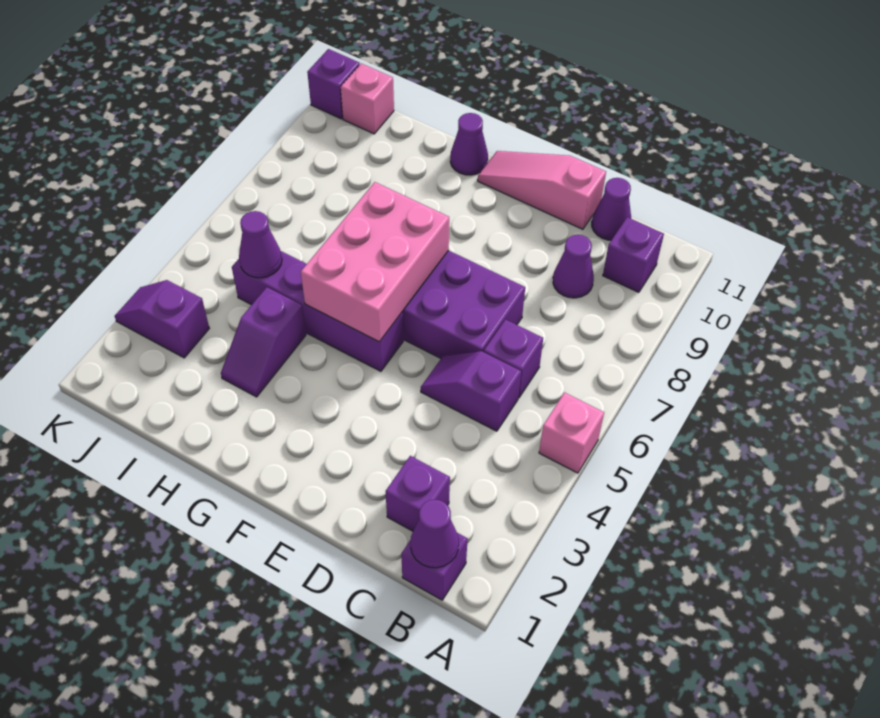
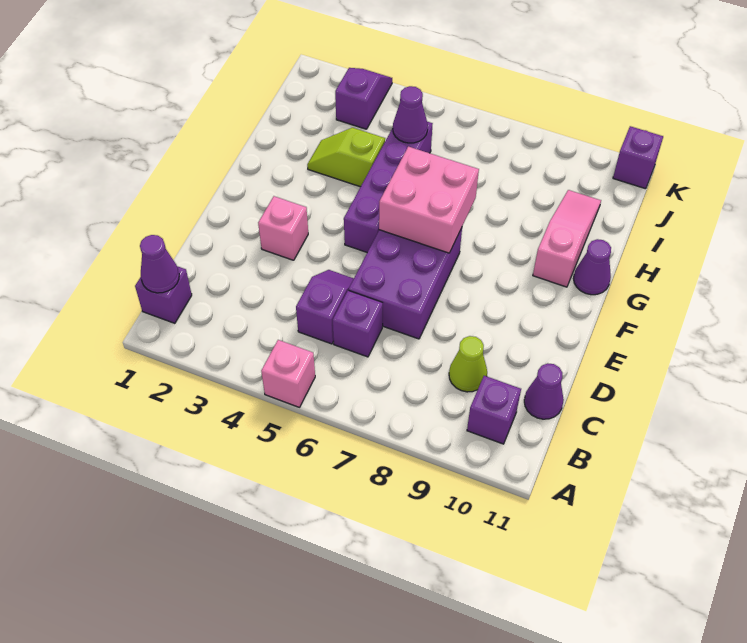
purple brick C2 level 1 -> none
purple cone C9 level 1 -> lime cone C9 level 1
pink slope D11:F11 level 1 top D -> pink slope G10:I10 level 1 top G
pink brick F5:G7 level 2 -> pink brick F6:G7 level 2
purple slope H3:H4 level 1 top 4 -> lime slope H3:H4 level 1 top 4
pink brick J11 level 1 -> pink brick E3 level 1

